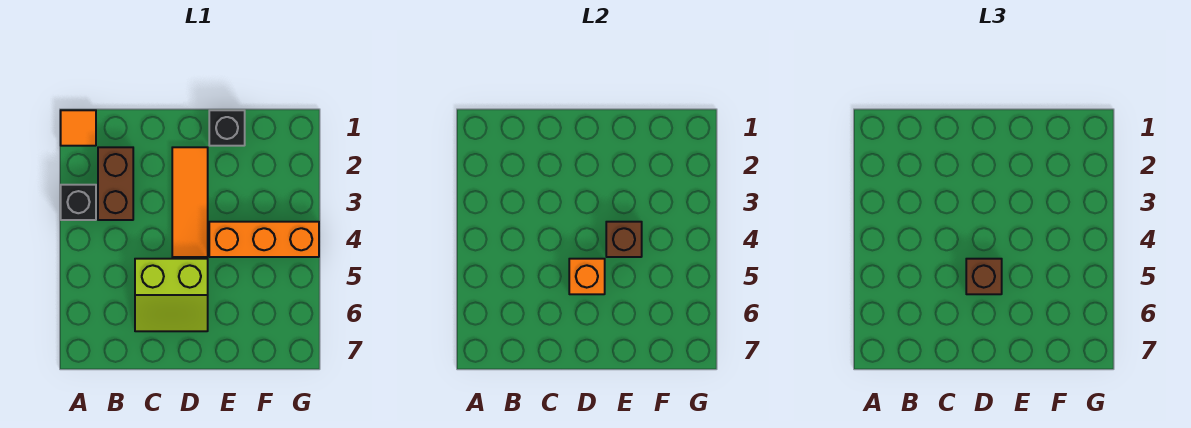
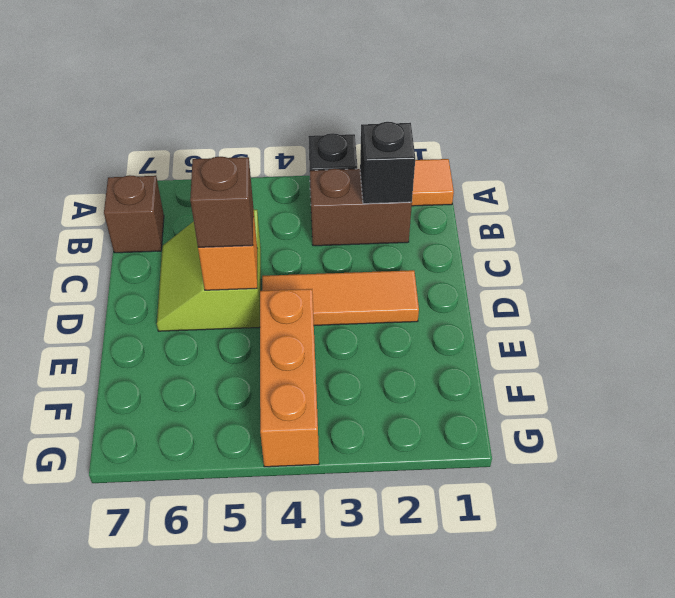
black brick E1 level 1 -> black brick B2 level 2
brown brick E4 level 2 -> brown brick B7 level 1

